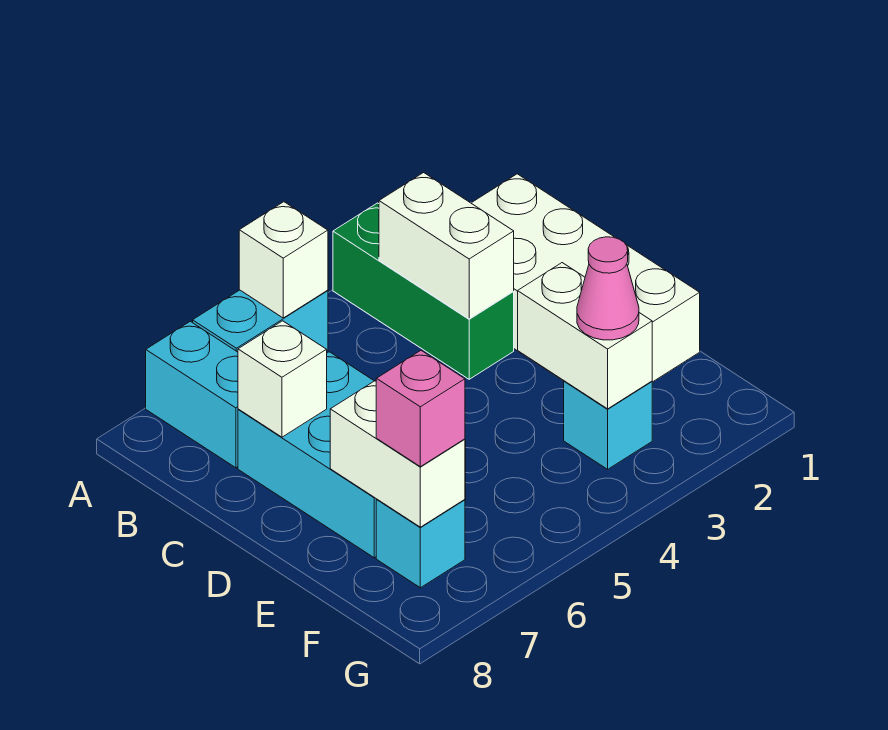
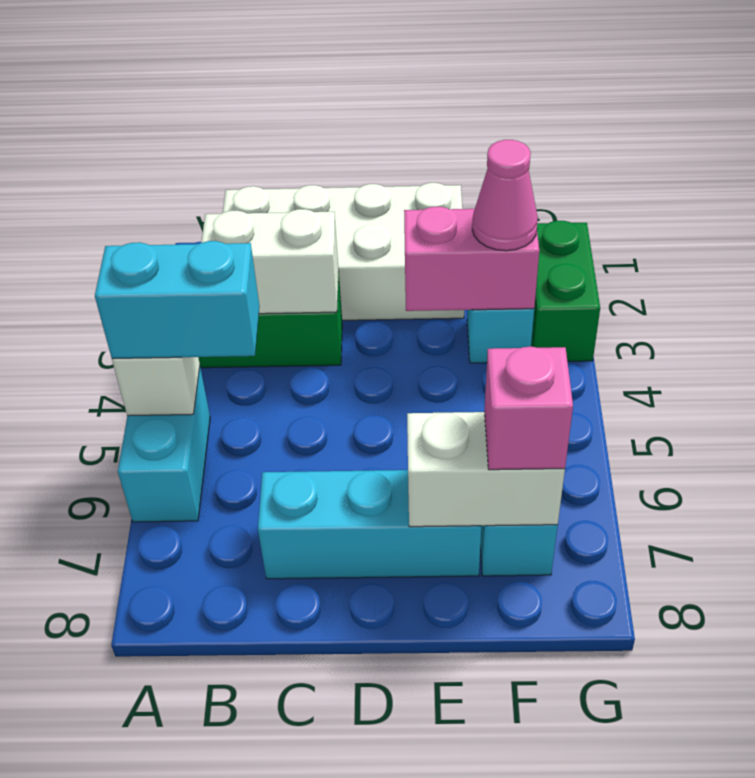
cyan brick A7:B7 level 1 -> cyan brick A5:B5 level 3
cyan brick C6:E7 level 1 -> cyan brick C7:E7 level 1
white brick C7 level 2 -> none
white brick E3:F3 level 2 -> pink brick E3:F3 level 2
none -> green brick G2:G3 level 1

